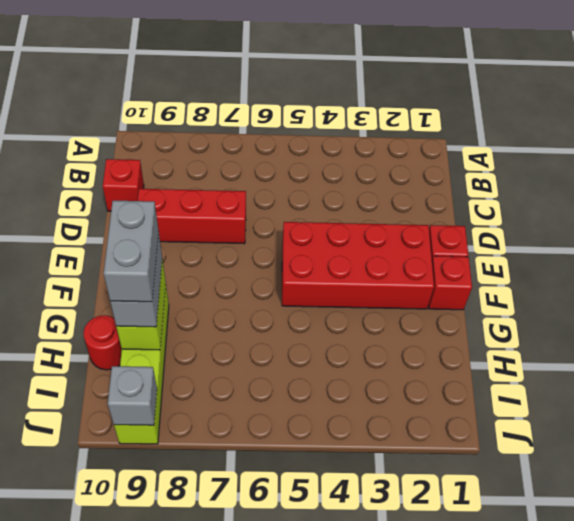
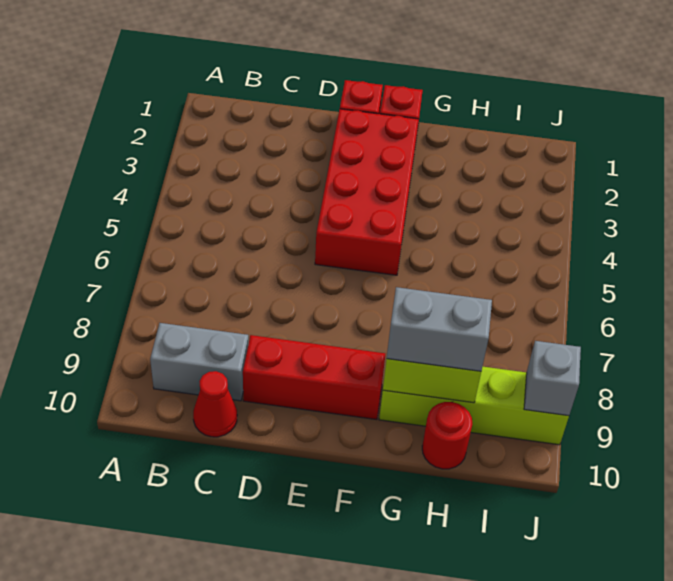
red brick C10 level 1 -> red cone C10 level 1
red brick D7:D9 level 1 -> red brick D9:F9 level 1
grey brick G9:H9 level 4 -> grey brick B9:C9 level 1

